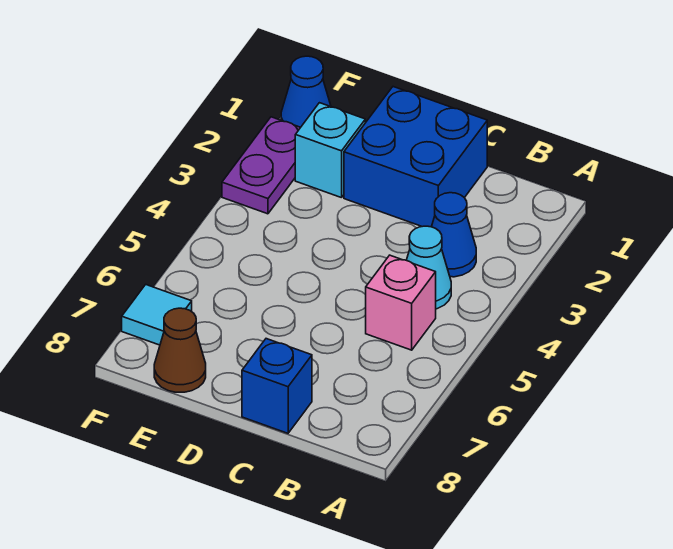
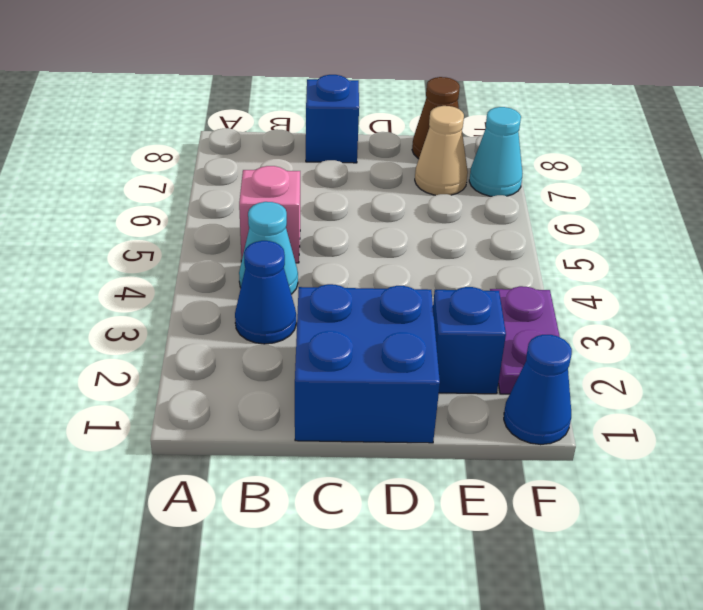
cyan brick E2 level 1 -> blue brick E2 level 1
none -> tan cone E7 level 1
cyan tile F7 level 1 -> cyan cone F7 level 1

